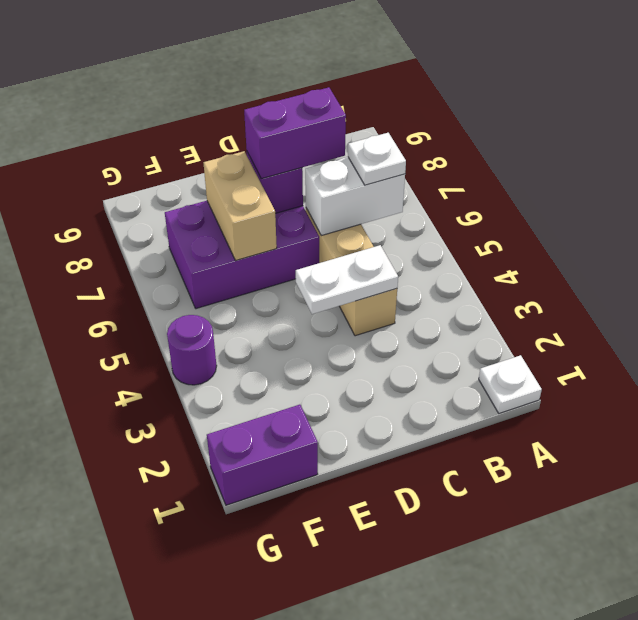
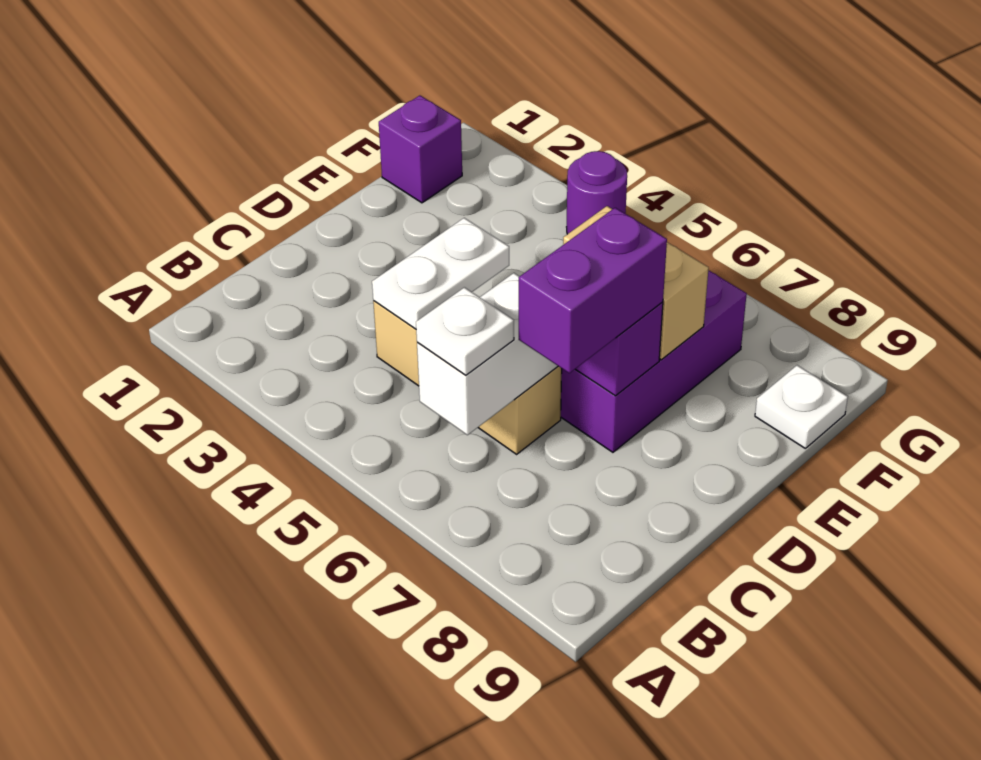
white plate A1 level 1 -> white plate F9 level 1
purple brick F1:G1 level 1 -> purple brick F1 level 1

